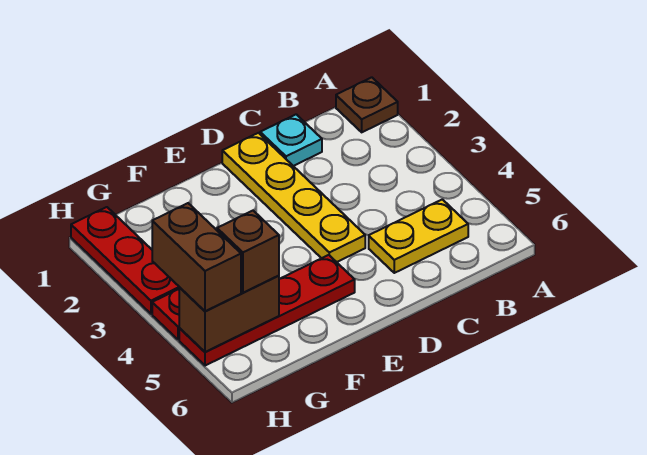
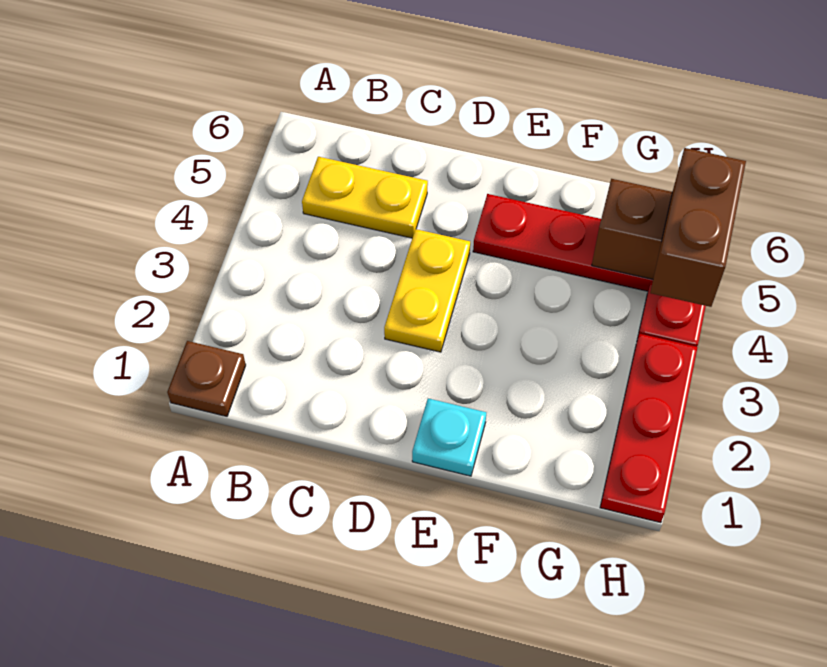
cyan plate C1 level 1 -> cyan plate E1 level 1
yellow plate D1:D4 level 1 -> yellow plate D3:D4 level 1
brown brick G5 level 3 -> none

